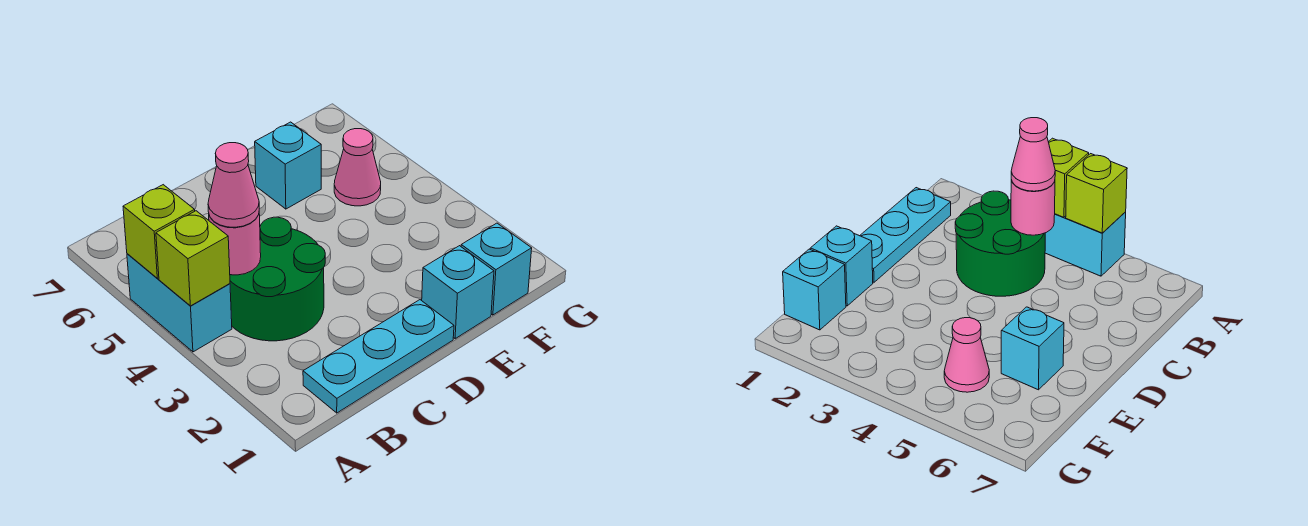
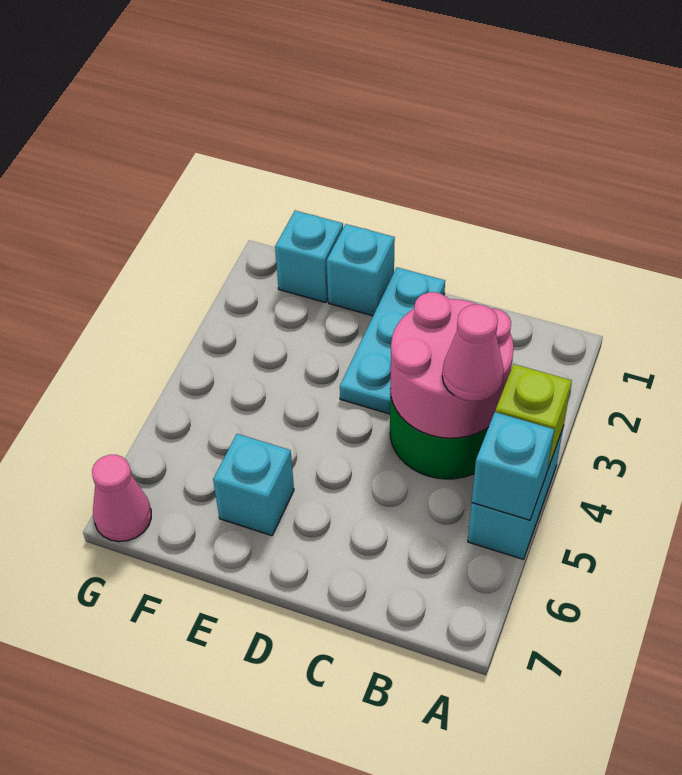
lime brick A5 level 2 -> cyan brick A5 level 2
cyan plate B1:D1 level 1 -> cyan plate D1:D3 level 1
pink round brick B4 level 2 -> pink round brick B3:C4 level 2
pink cone F5 level 1 -> pink cone G7 level 1

